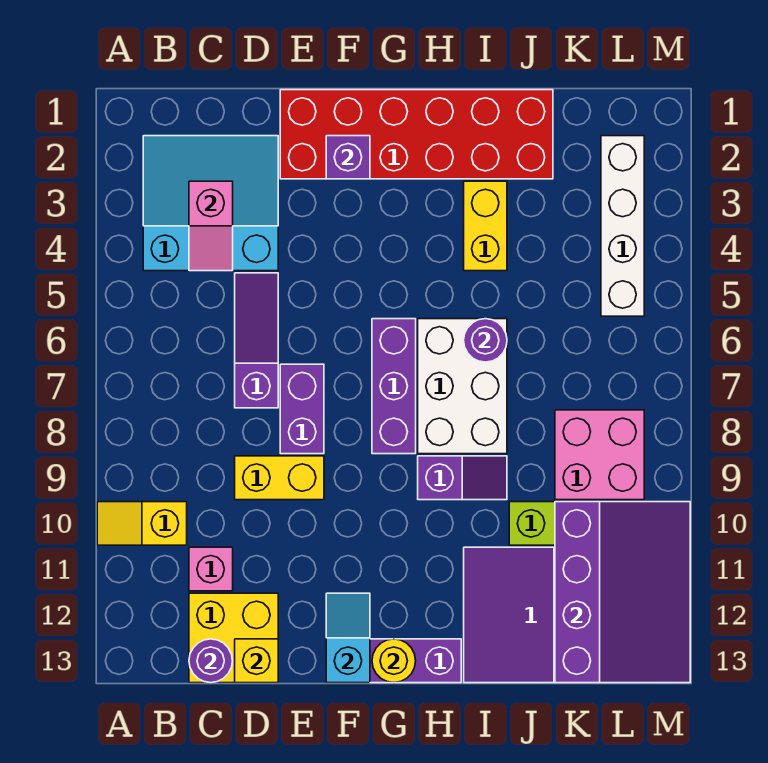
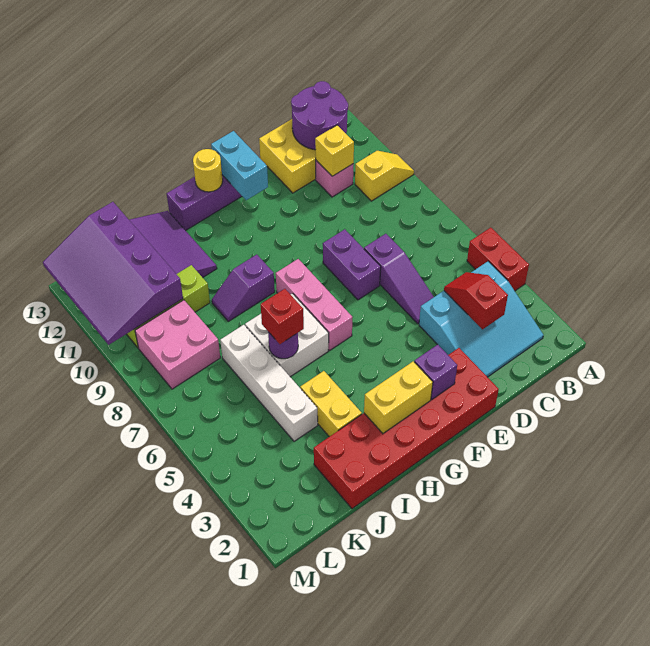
none -> red brick A4:A5 level 1
pink slope C3:C4 level 2 top 3 -> red slope C3:C4 level 2 top 3
purple round brick C13 level 2 -> purple round brick B12:C13 level 2
yellow brick D9:E9 level 1 -> yellow brick G2:H2 level 2
yellow brick D13 level 2 -> yellow brick C11 level 2
cyan slope F12:F13 level 2 top 13 -> cyan brick F12:F13 level 2
purple brick G6:G8 level 1 -> pink brick G6:G8 level 1
white brick H6:I8 level 1 -> white brick H6:I7 level 1
none -> red brick I6 level 3
white brick L2:L5 level 1 -> white brick J4:J7 level 1

